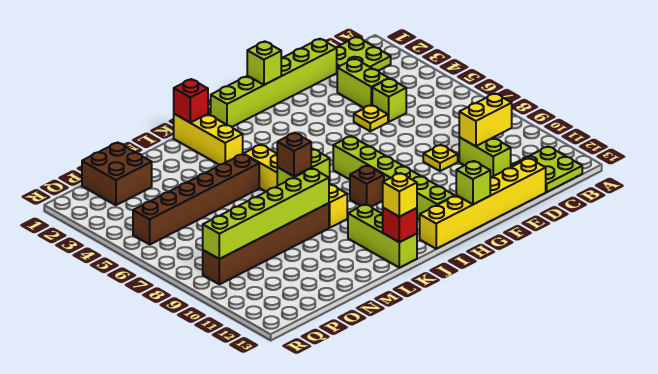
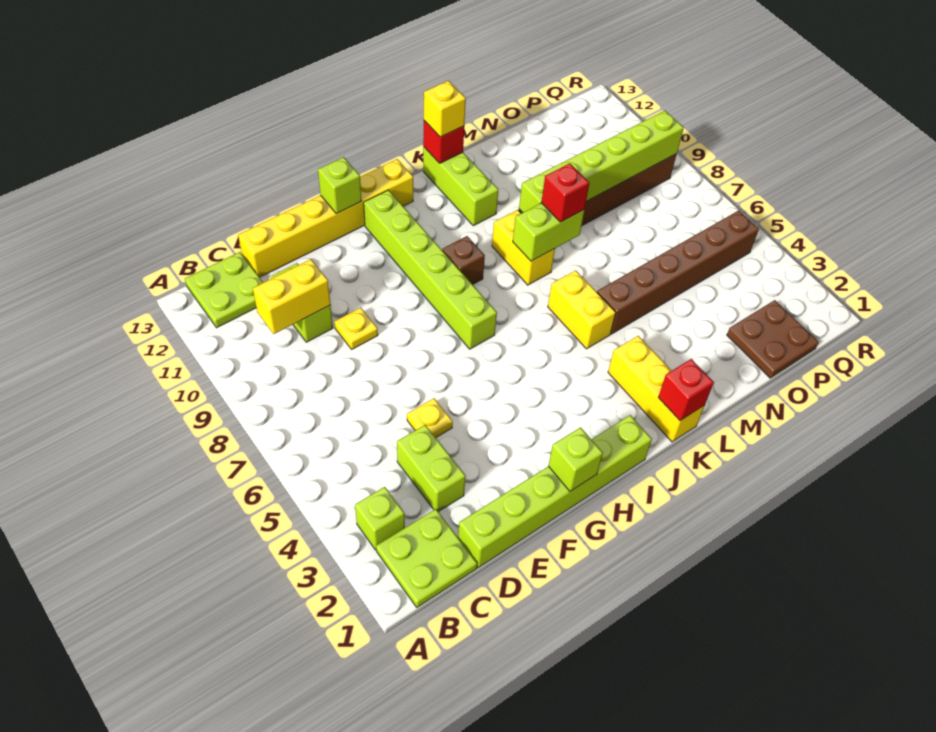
lime brick D5 level 1 -> lime brick B3 level 1
brown brick L8 level 3 -> red brick L8 level 3
brown brick O1:P2 level 1 -> brown plate O1:P2 level 1

